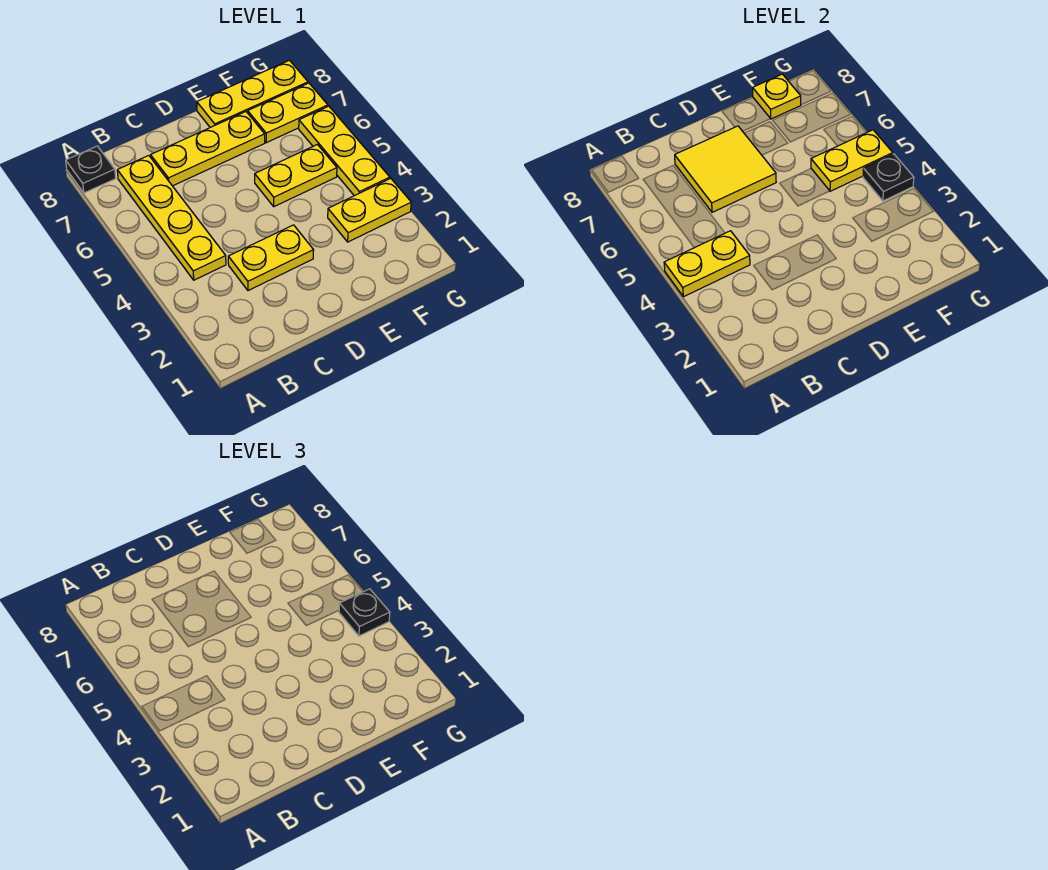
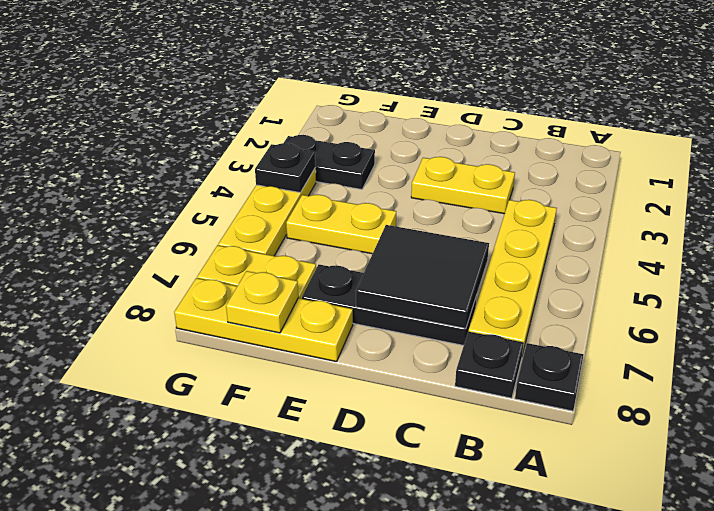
yellow plate A4:B4 level 2 -> none
yellow tile C6:D7 level 2 -> black tile C6:D7 level 2
yellow plate C7:E7 level 1 -> black plate C7:E7 level 1
yellow plate F3:G3 level 1 -> black plate F3:G3 level 1
yellow plate F5:G5 level 2 -> none
black plate G4 level 3 -> black plate B8 level 1

